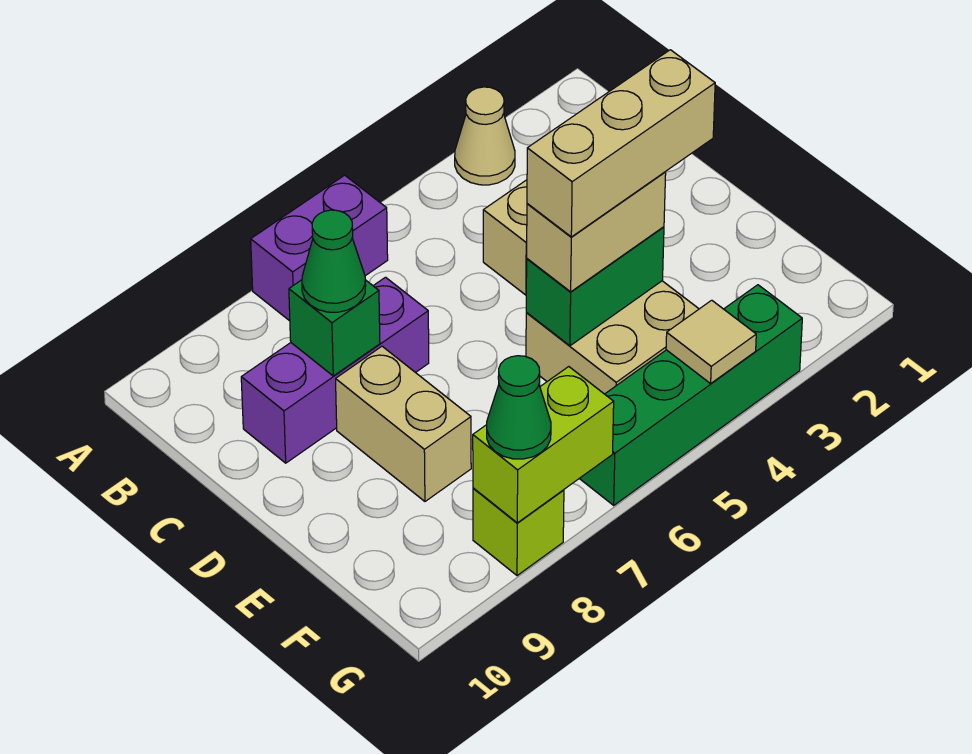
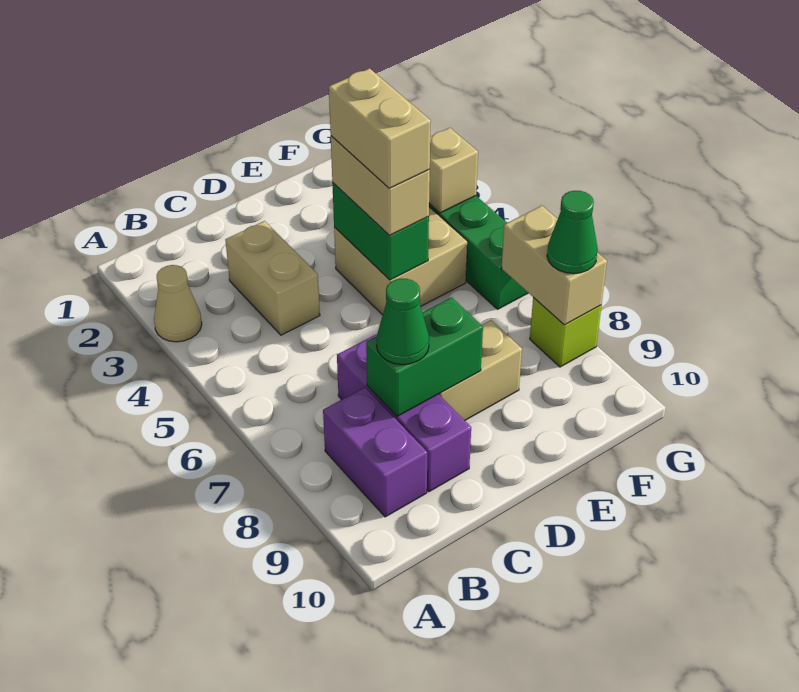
purple brick A6:A7 level 1 -> purple brick B8:B9 level 1
green brick C8 level 2 -> green brick C8:D8 level 2
tan brick E3:E5 level 4 -> tan brick E4:E5 level 4
tan tile G4 level 2 -> tan brick G4 level 2
lime brick G7:G8 level 2 -> tan brick G7:G8 level 2

